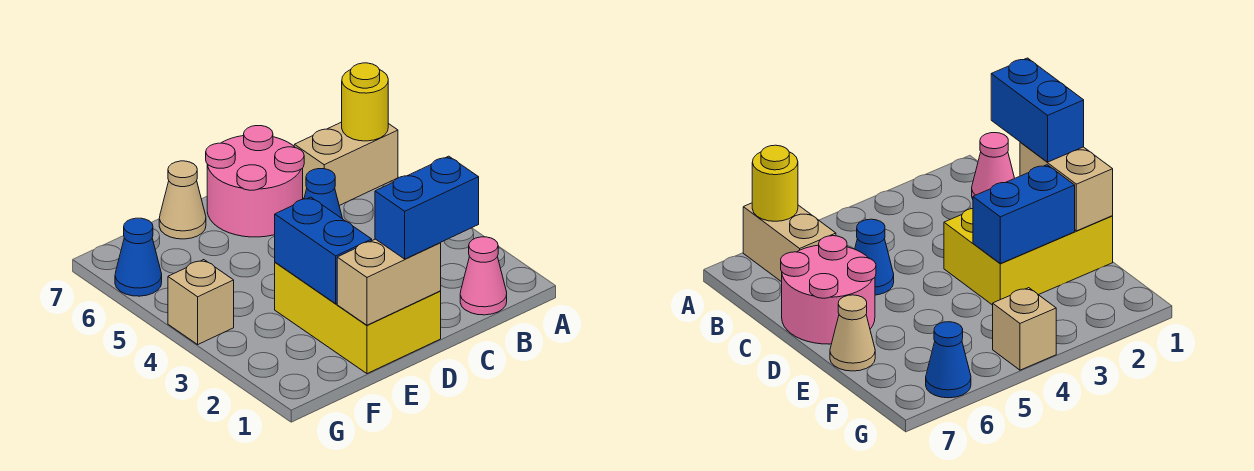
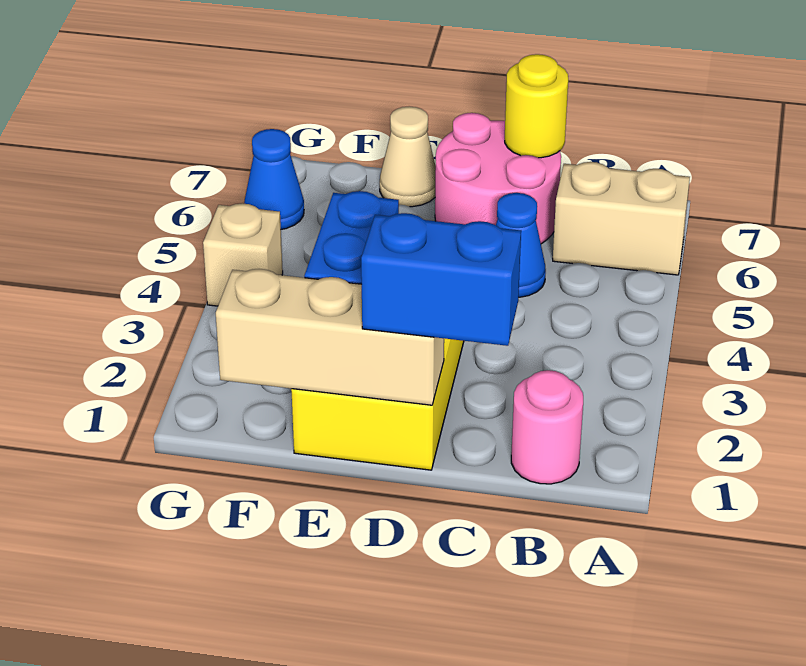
yellow round brick A6 level 2 -> yellow round brick C7 level 2
pink cone B1 level 1 -> pink round brick B1 level 1
tan brick D1:E1 level 2 -> tan brick D1:F1 level 2

